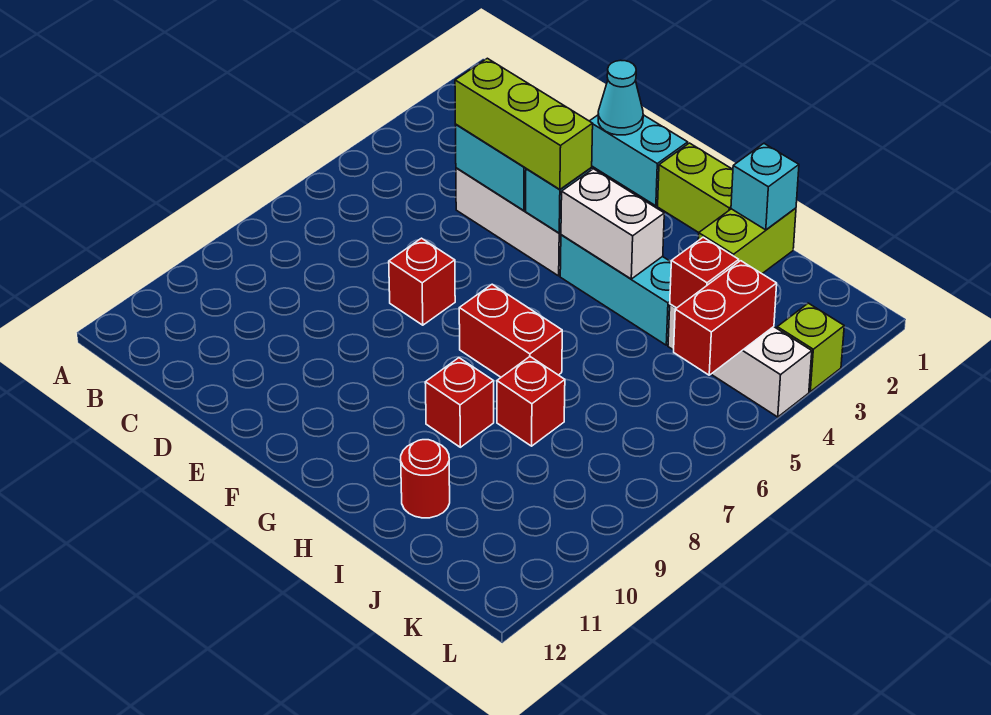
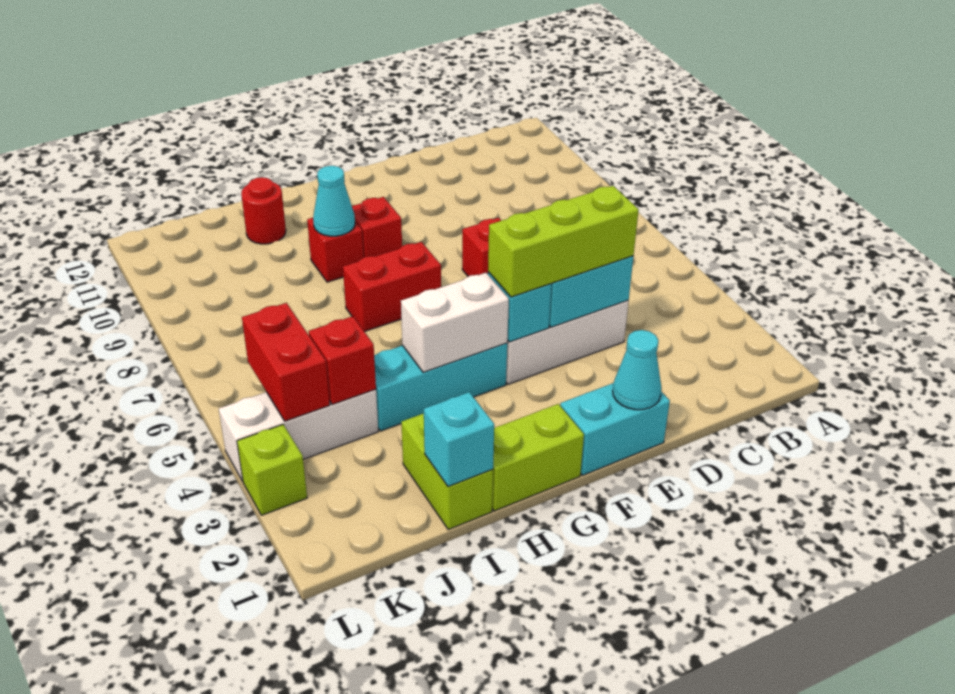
none -> cyan cone H9 level 2
red brick I8 level 1 -> red brick G9 level 1

